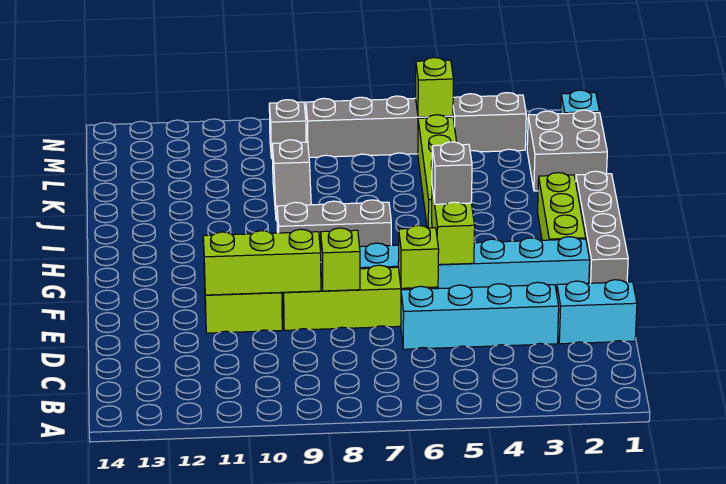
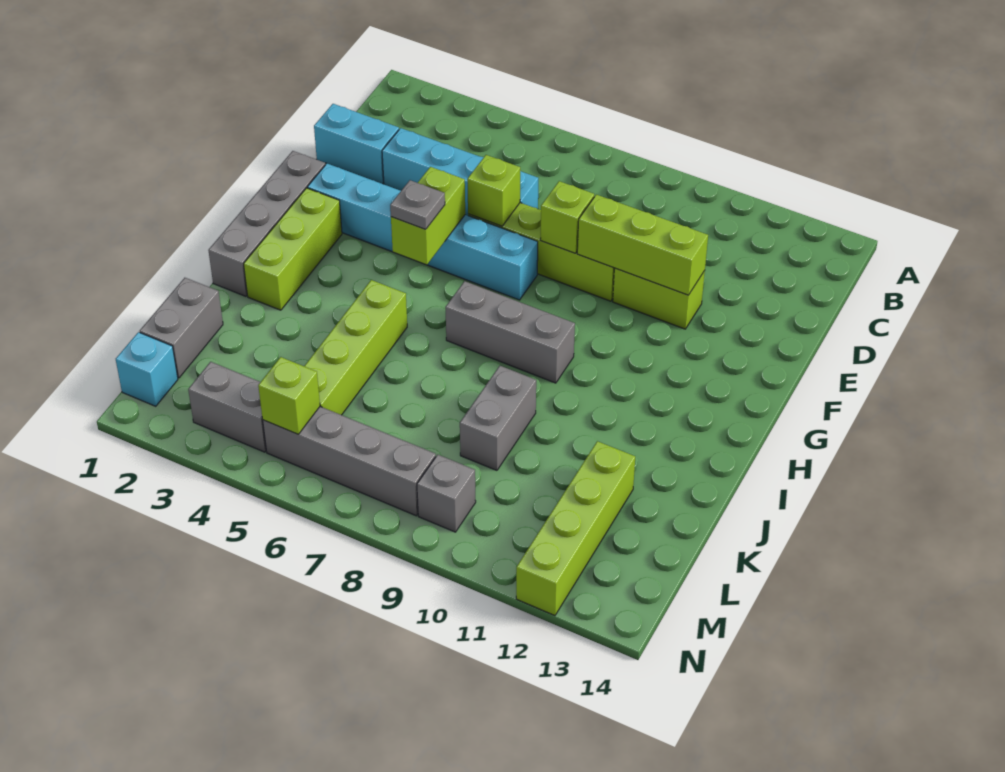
grey brick G5 level 3 -> grey plate G5 level 3
grey slope J9:K9 level 1 top K -> grey brick J9:K9 level 1
grey brick K1:L2 level 1 -> grey brick K1:L1 level 1
none -> lime brick K12:N12 level 1

